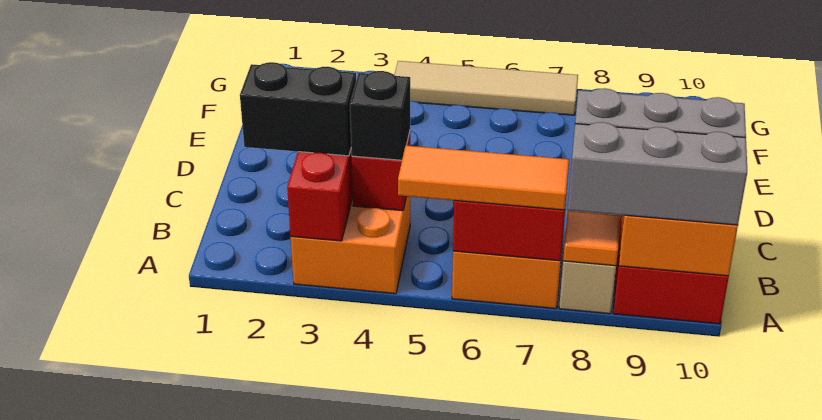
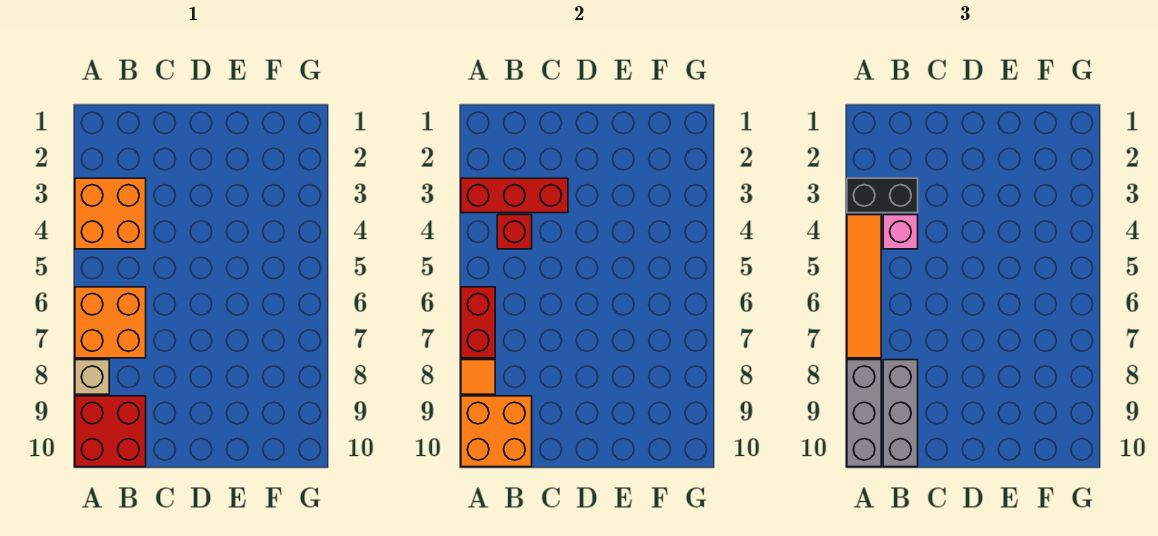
orange tile A5:A7 level 3 -> orange tile A4:A7 level 3
black brick B2:B3 level 3 -> black brick A3:B3 level 3
black brick B4 level 3 -> pink brick B4 level 3
tan tile G4:G7 level 1 -> none

